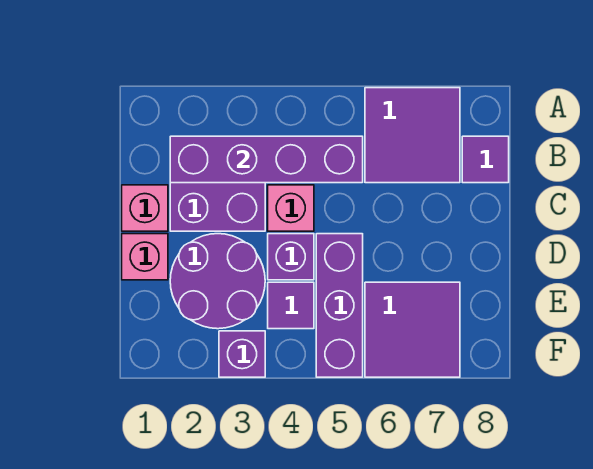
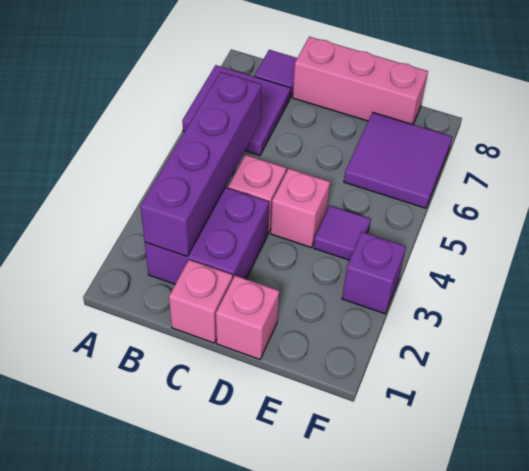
none -> pink brick C8:E8 level 1
purple round brick D2:E3 level 1 -> none
purple brick D4 level 1 -> pink brick D4 level 1
purple brick D5:F5 level 1 -> none

